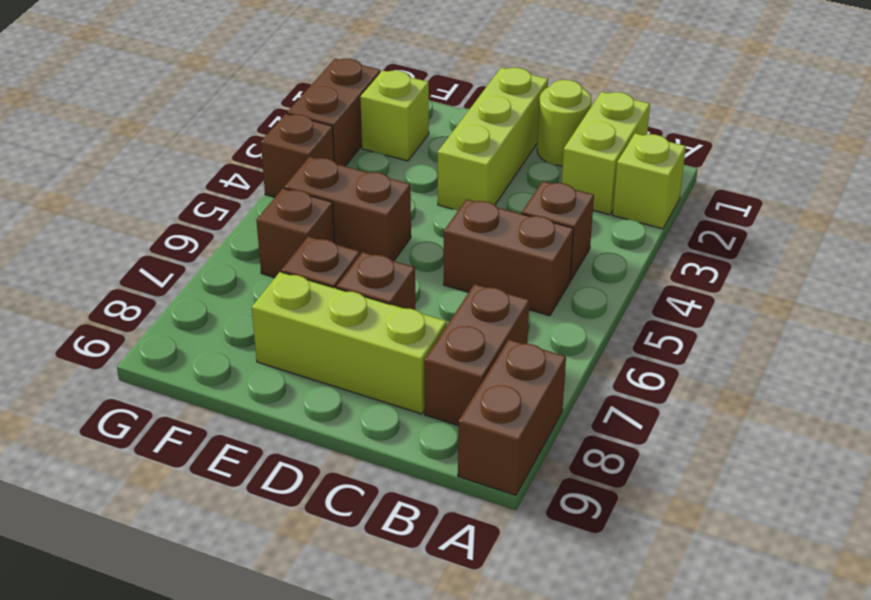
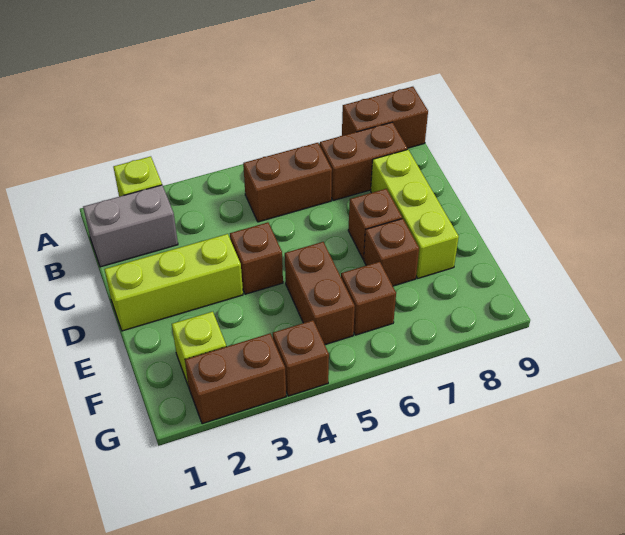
lime brick B1:B2 level 1 -> grey brick B1:B2 level 1
brown brick B4 level 1 -> brown brick D4 level 1
brown brick B5:C5 level 1 -> brown brick B5:B6 level 1
lime round brick C1 level 1 -> none

